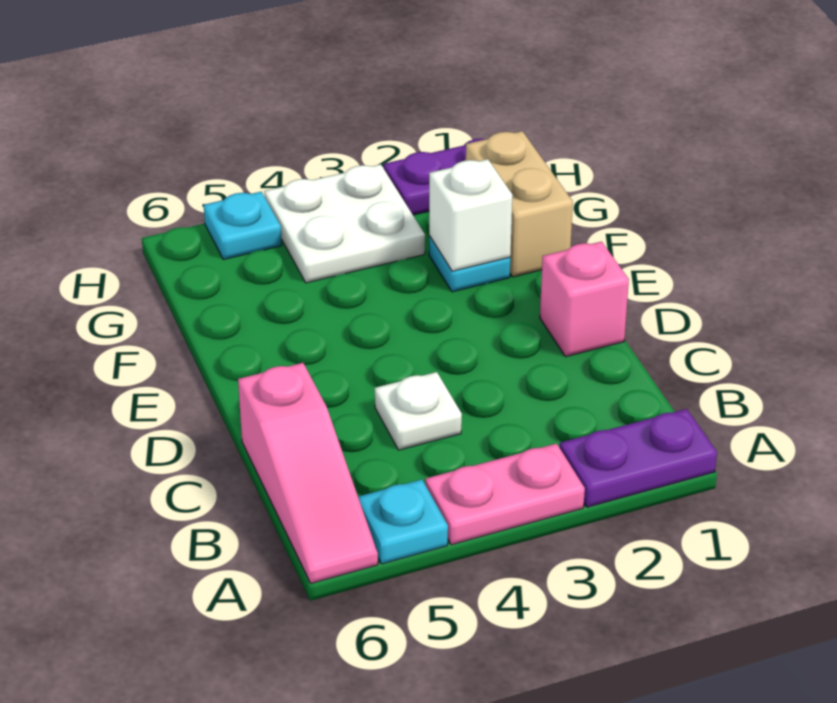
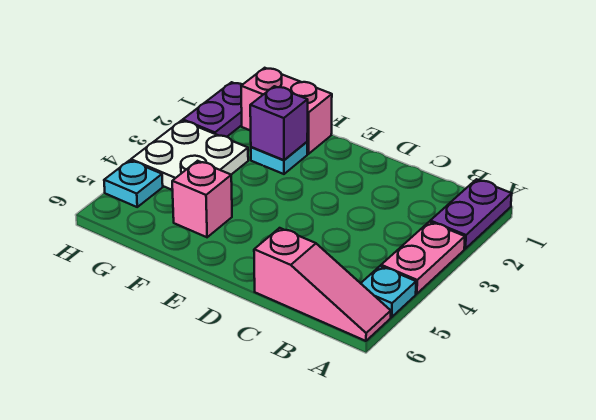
white plate C4 level 1 -> none
pink brick D1 level 1 -> pink brick F5 level 1
tan brick F1:G1 level 1 -> pink brick F1:G1 level 1
white brick F2 level 2 -> purple brick F2 level 2

